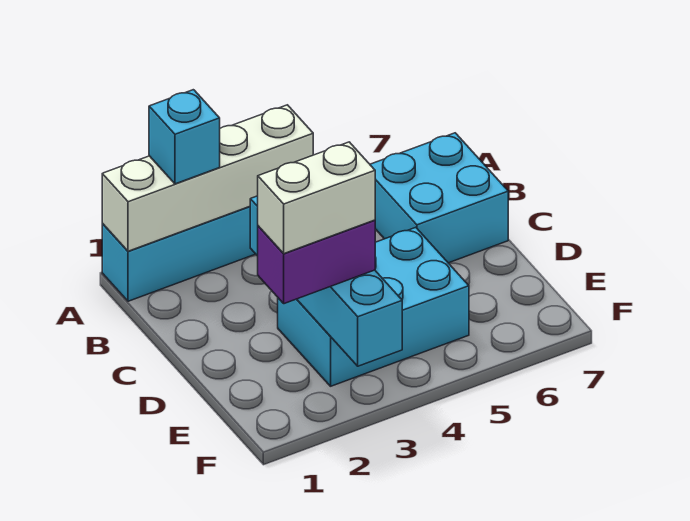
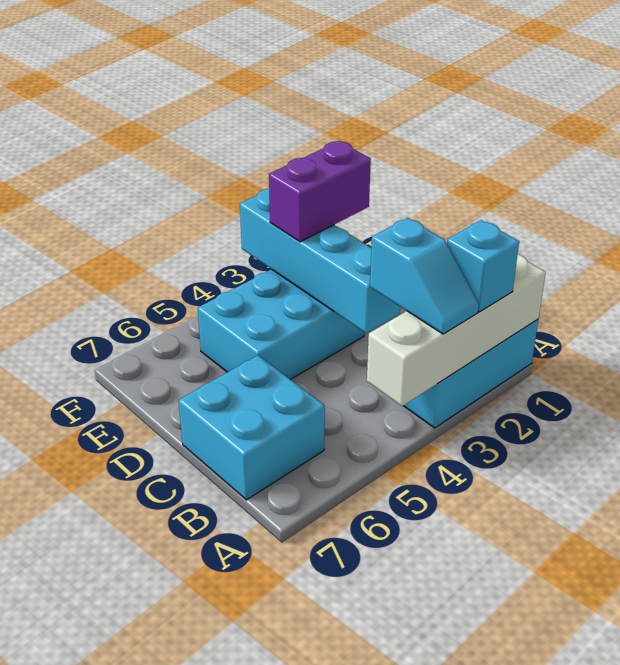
none -> cyan slope A3:B3 level 3 top B
white brick E2:E3 level 4 -> none

